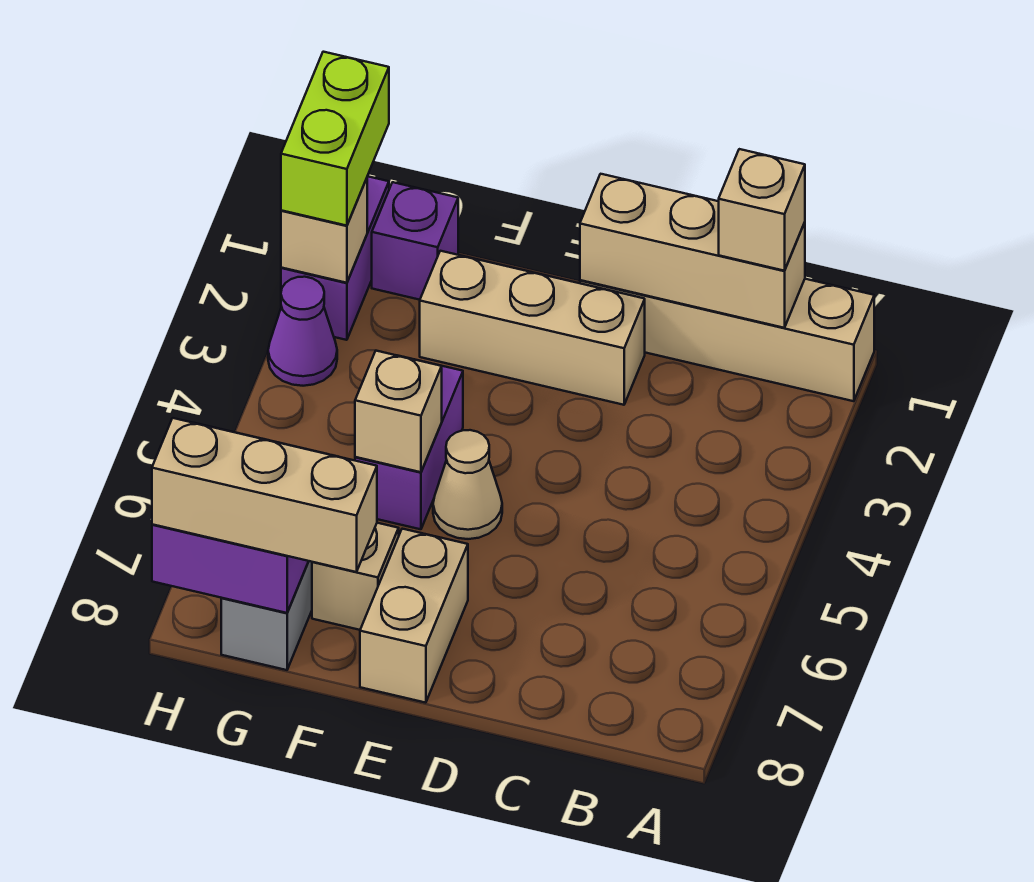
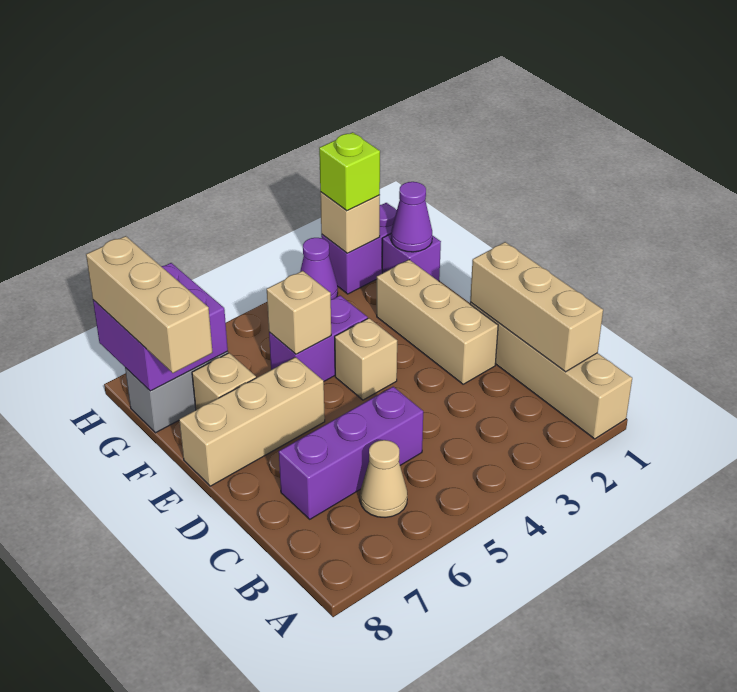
tan brick B1 level 3 -> tan brick E4 level 1
none -> purple brick C5:C7 level 1
tan cone E5 level 1 -> tan cone B6 level 1
tan brick E7:E8 level 1 -> tan brick E6:E8 level 1
none -> purple cone G1 level 2
lime brick H1:H2 level 3 -> lime brick H2 level 3

